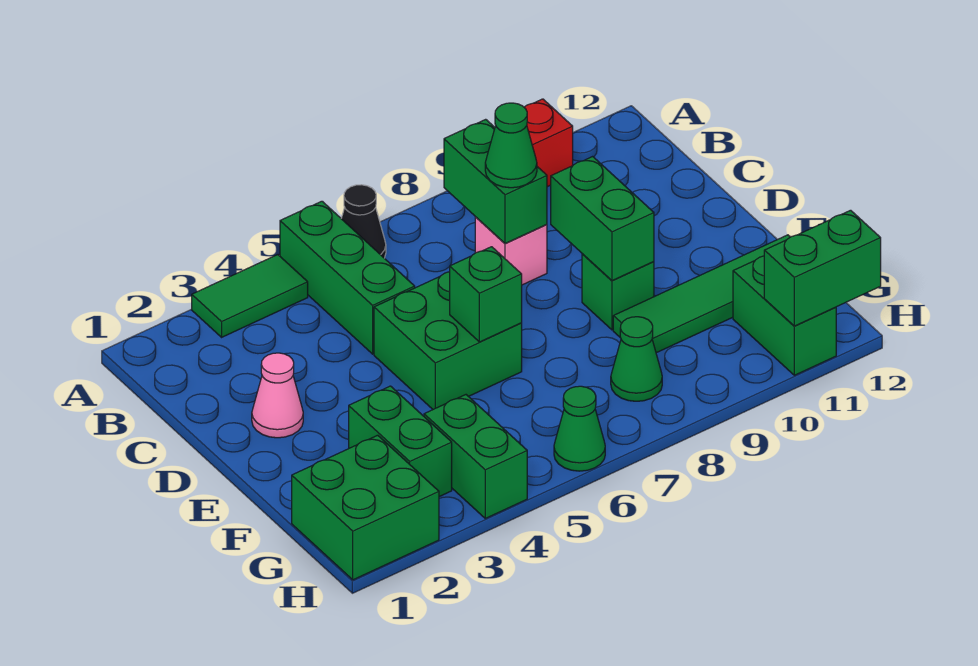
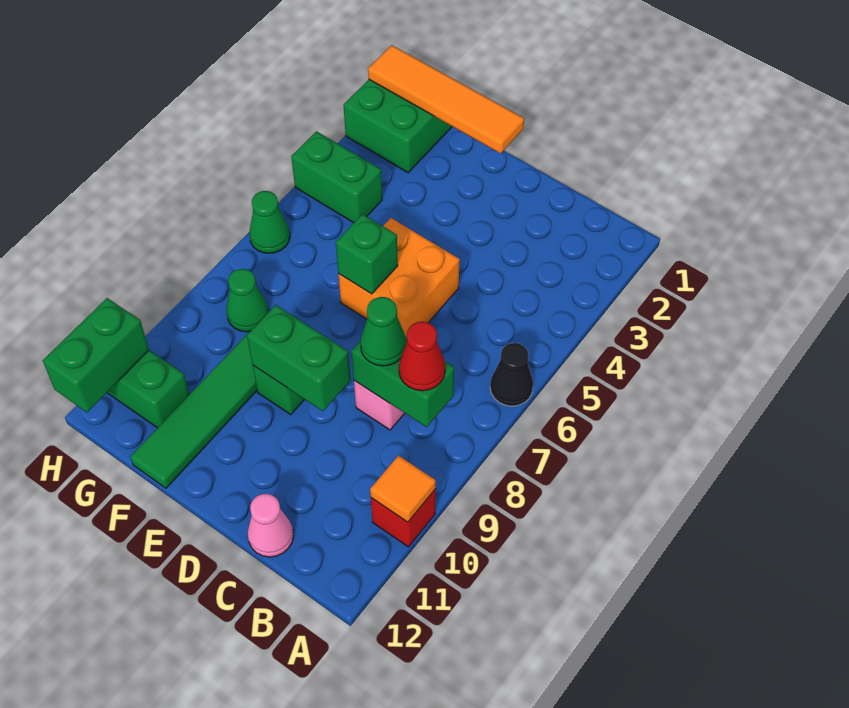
green tile A3:A4 level 1 -> none
green brick A5:C5 level 1 -> none
none -> orange tile A10 level 2
none -> red cone B8 level 3
pink cone D2 level 1 -> pink cone C12 level 1
green brick D5:E6 level 1 -> orange brick D5:E6 level 1
none -> orange tile E1:H1 level 2
green brick F3:G3 level 1 -> none

